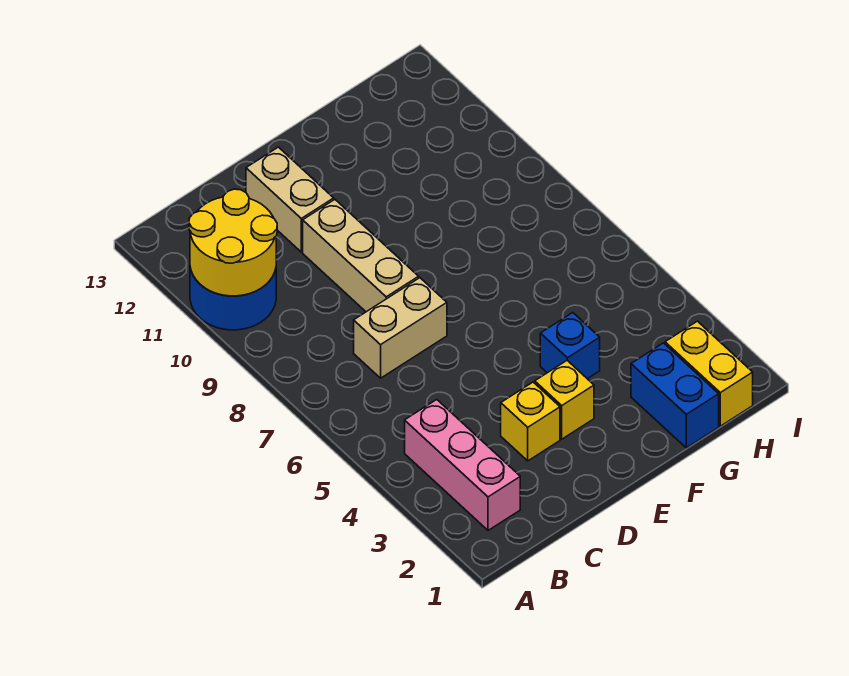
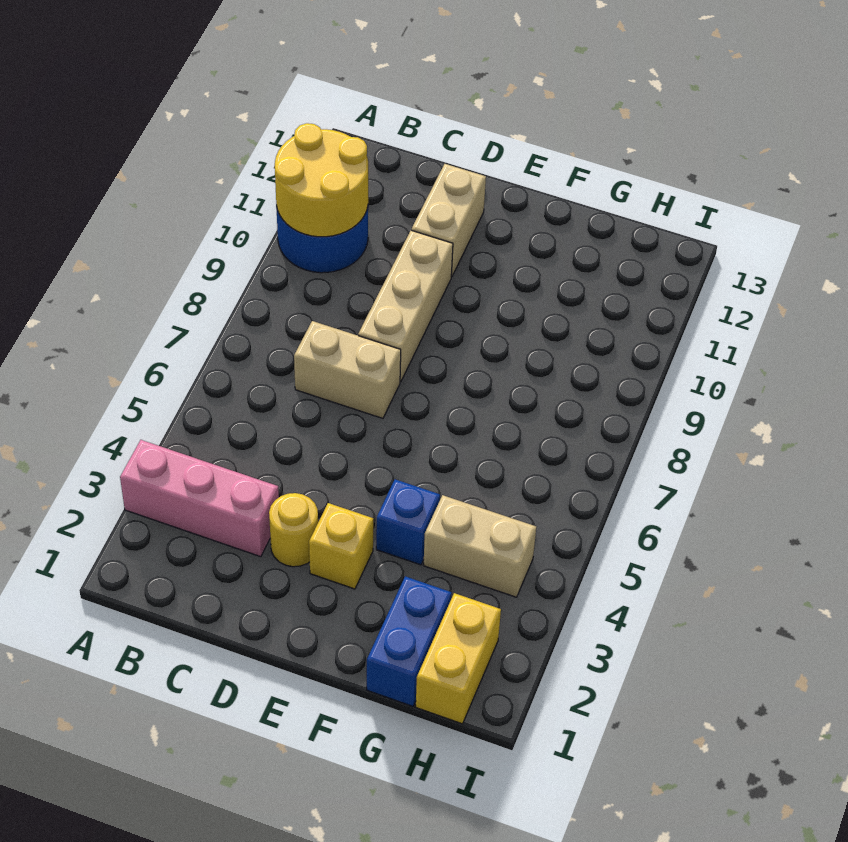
pink brick B2:B4 level 1 -> pink brick A3:C3 level 1
yellow brick D3 level 1 -> yellow round brick D3 level 1
none -> tan brick G4:H4 level 1

